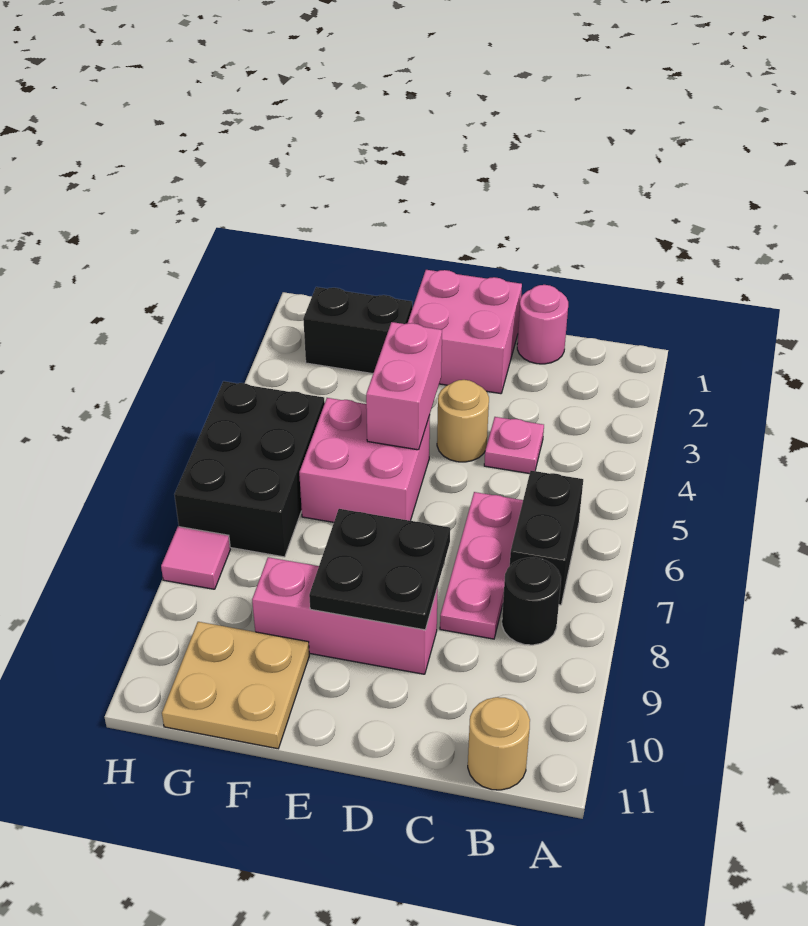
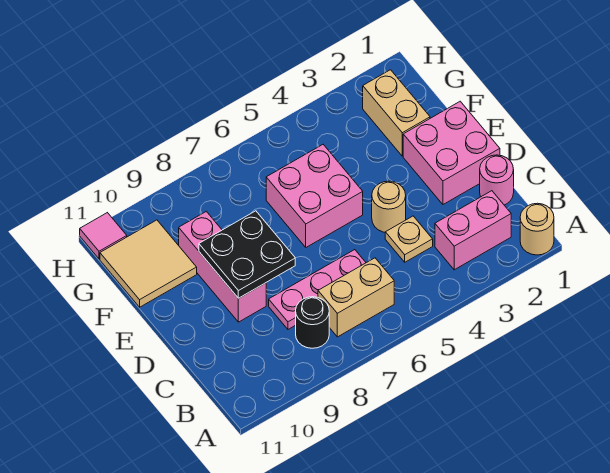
black brick B6:B7 level 1 -> tan brick B6:B7 level 1
tan round brick B11 level 1 -> tan round brick A1 level 1
pink plate C4 level 1 -> tan plate C4 level 1
pink brick E4:E5 level 2 -> pink brick B2:B3 level 1
black brick F2:G2 level 1 -> tan brick F2:G2 level 1
tan plate F10:G11 level 1 -> tan tile F10:G11 level 1
black brick G5:H7 level 1 -> none
pink tile H8 level 1 -> pink tile H11 level 1

